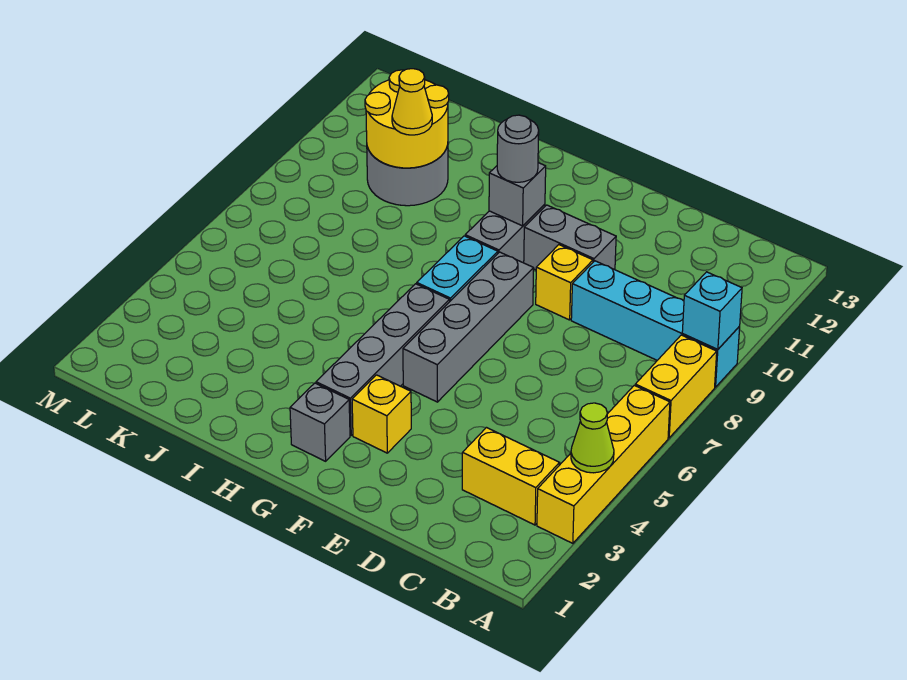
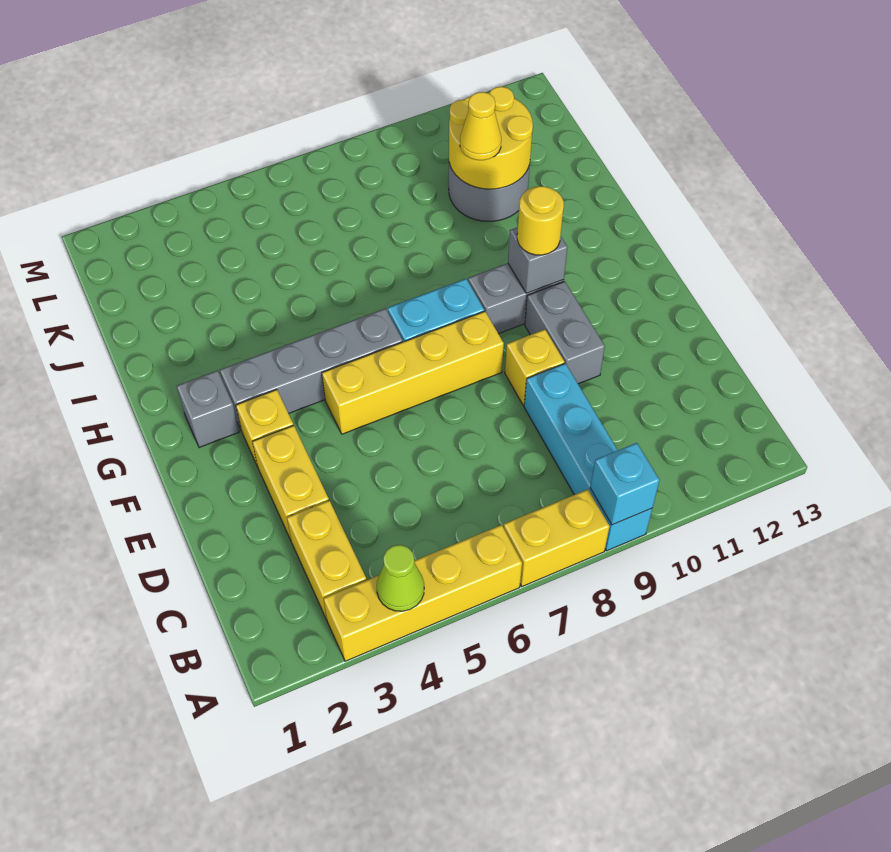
none -> yellow brick D3:E3 level 1
grey brick F5:F8 level 1 -> yellow brick F5:F8 level 1
grey round brick G10 level 3 -> yellow round brick G10 level 3

